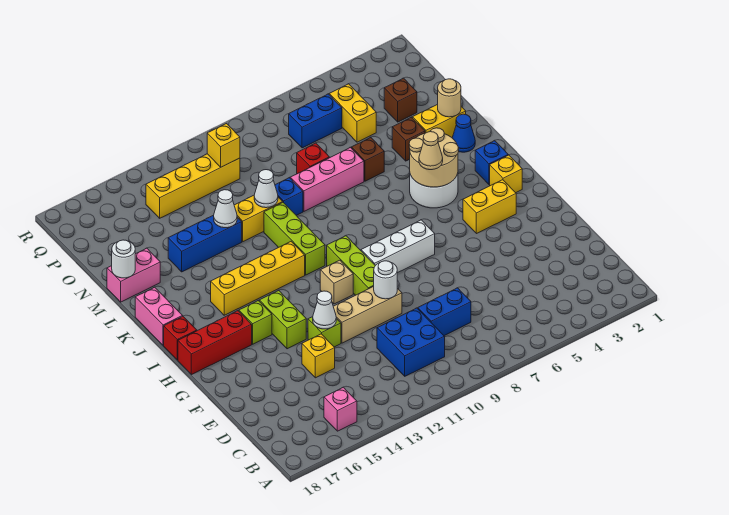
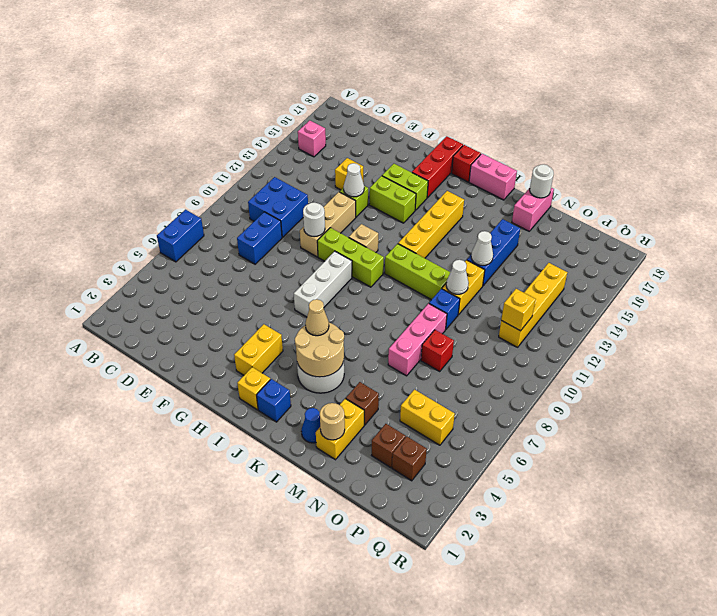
lime brick H15 level 1 -> lime brick G15:H15 level 1
brown brick M6 level 1 -> brown brick P3 level 1
blue brick P6:P7 level 1 -> blue brick A6:A7 level 1

